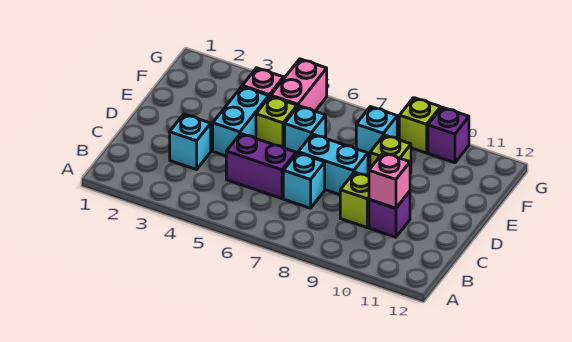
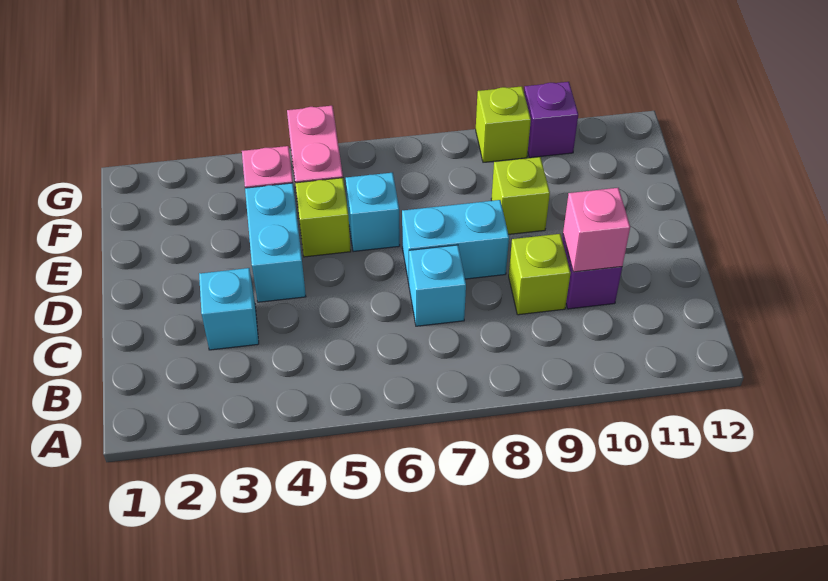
purple brick C5:C6 level 1 -> none
cyan brick F8 level 1 -> none

